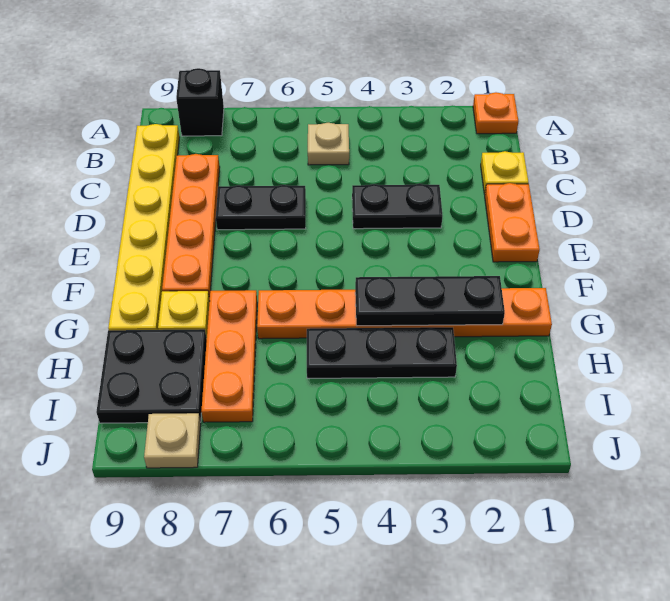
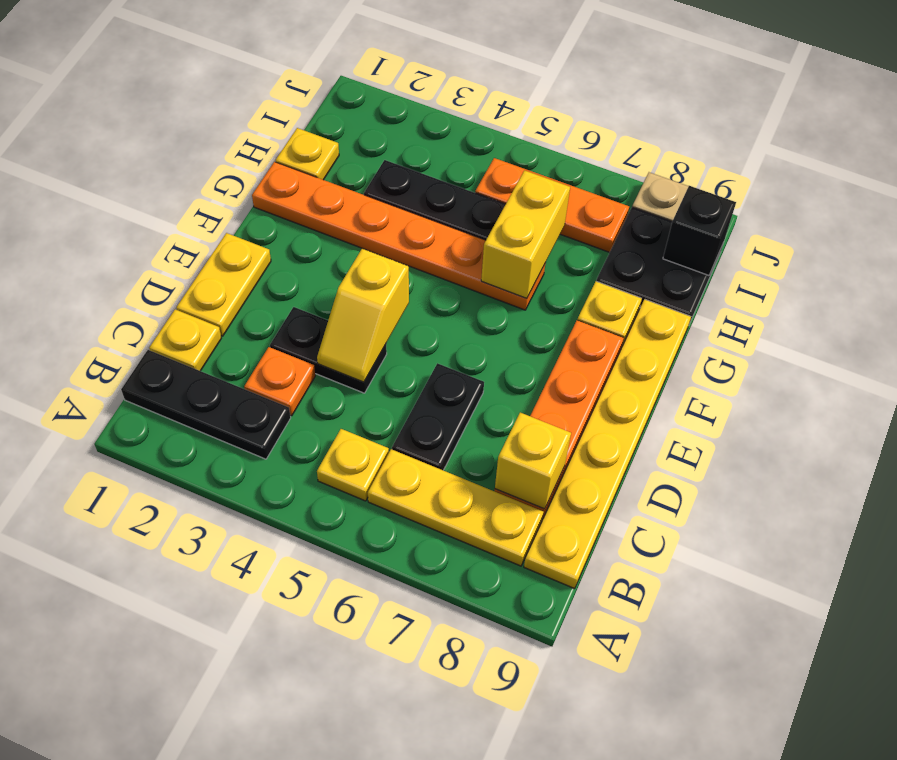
orange plate A1 level 1 -> orange plate C3 level 1
black brick A8 level 1 -> black brick I9 level 2
tan plate B5 level 1 -> yellow plate B5 level 1
none -> yellow plate B6:B8 level 1
none -> yellow brick C8 level 2
orange plate D1:E1 level 1 -> yellow plate D1:E1 level 1
none -> yellow slope D4:E4 level 2 top E
black plate D6:D7 level 1 -> black plate C6:D6 level 1
black plate G2:G4 level 2 -> black plate B1:B3 level 1
none -> yellow brick G6:H6 level 2
orange plate G7:I7 level 1 -> orange plate I5:I7 level 1
none -> yellow plate H1 level 1

